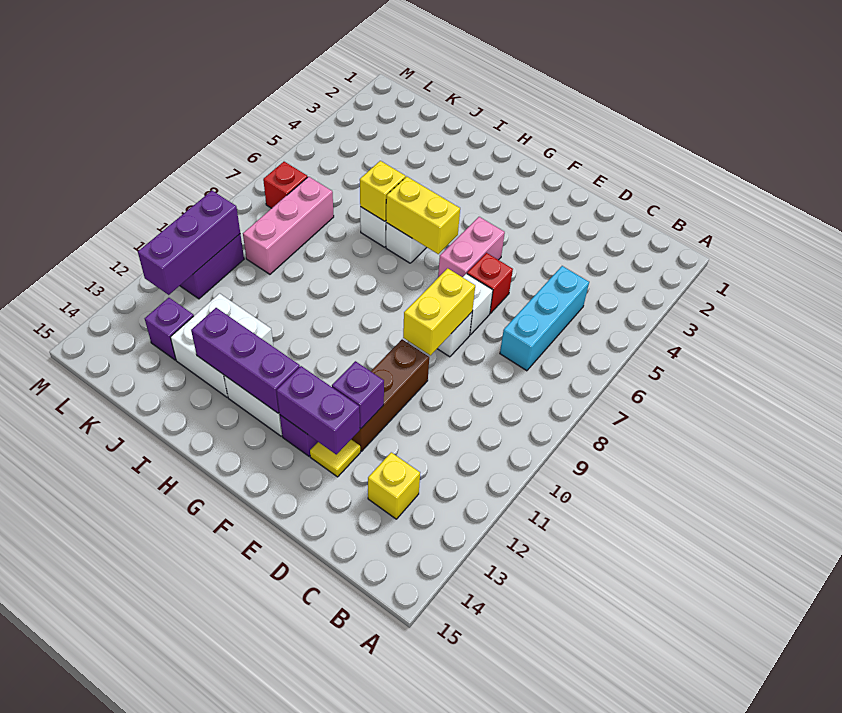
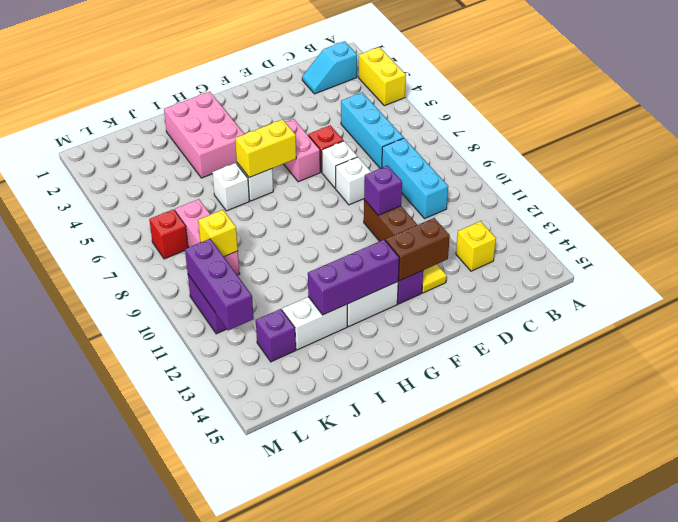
none -> cyan slope B2:C2 level 1 top B
none -> cyan brick C8:C10 level 1
yellow brick E8:E9 level 2 -> yellow brick A3:A4 level 1
purple brick E12 level 2 -> purple brick E10 level 2
purple brick E13:F13 level 2 -> brown brick E13:F13 level 2
none -> pink brick H2:I4 level 1
yellow brick I6 level 2 -> yellow brick K9 level 2
white brick I12:J13 level 1 -> white brick I13:J13 level 1

